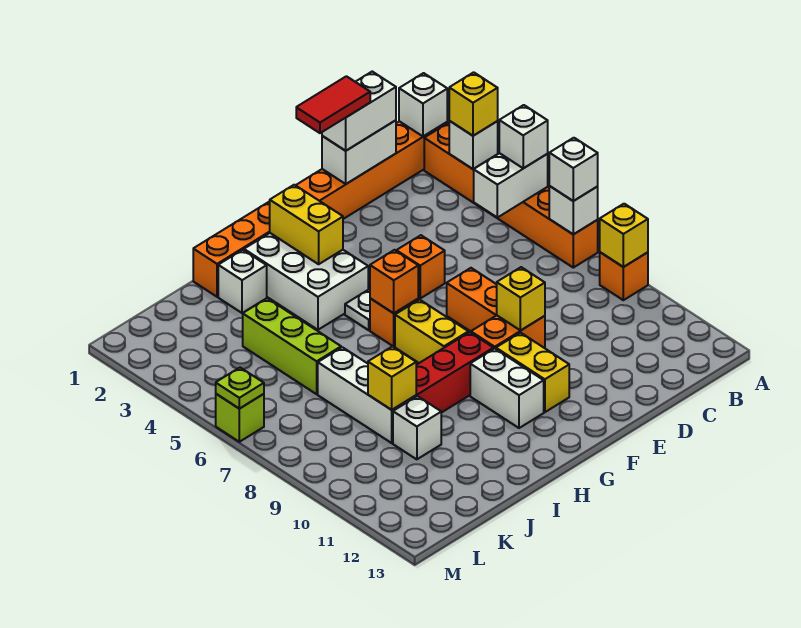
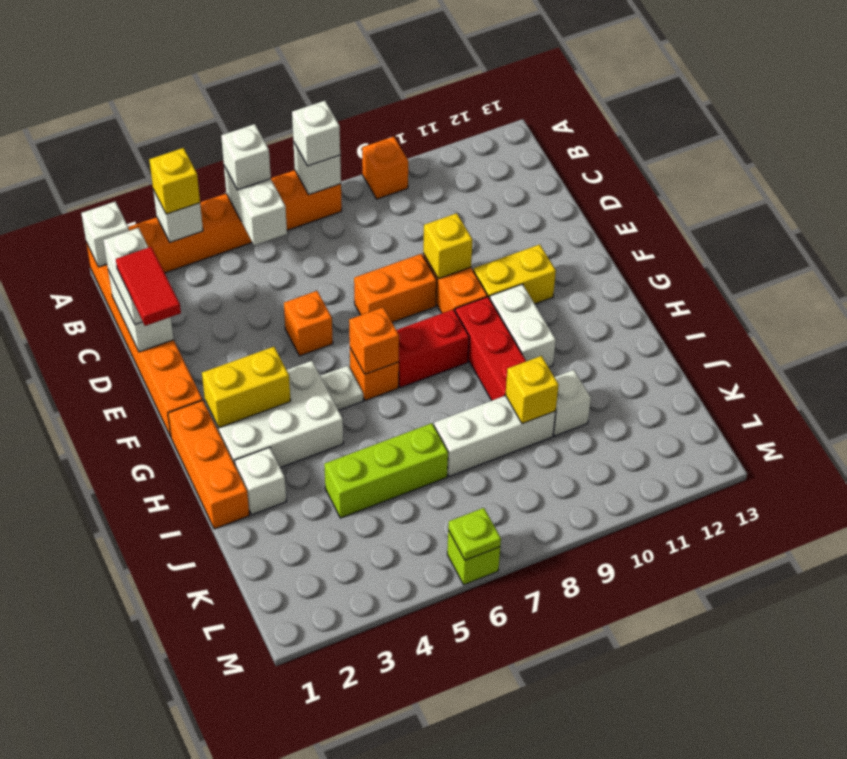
yellow brick A9 level 2 -> none
yellow brick G7:G8 level 1 -> red brick G7:G8 level 1
white brick G10:G11 level 1 -> white brick G10:H10 level 1

